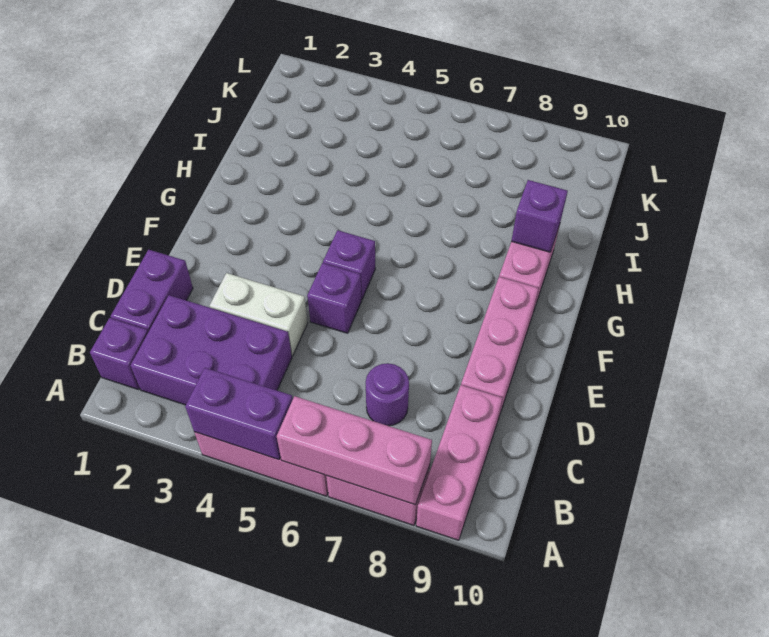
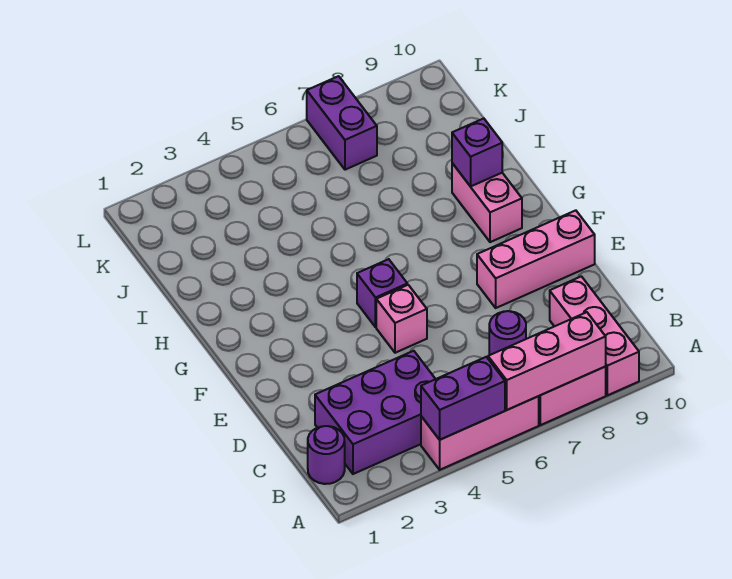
purple brick B1 level 1 -> purple round brick B1 level 1
purple brick C1:D1 level 1 -> purple brick K7:L7 level 1
white brick D3:D4 level 1 -> none
pink brick D9:F9 level 1 -> pink brick E8:E10 level 1
purple brick E5 level 1 -> pink brick E5 level 1

